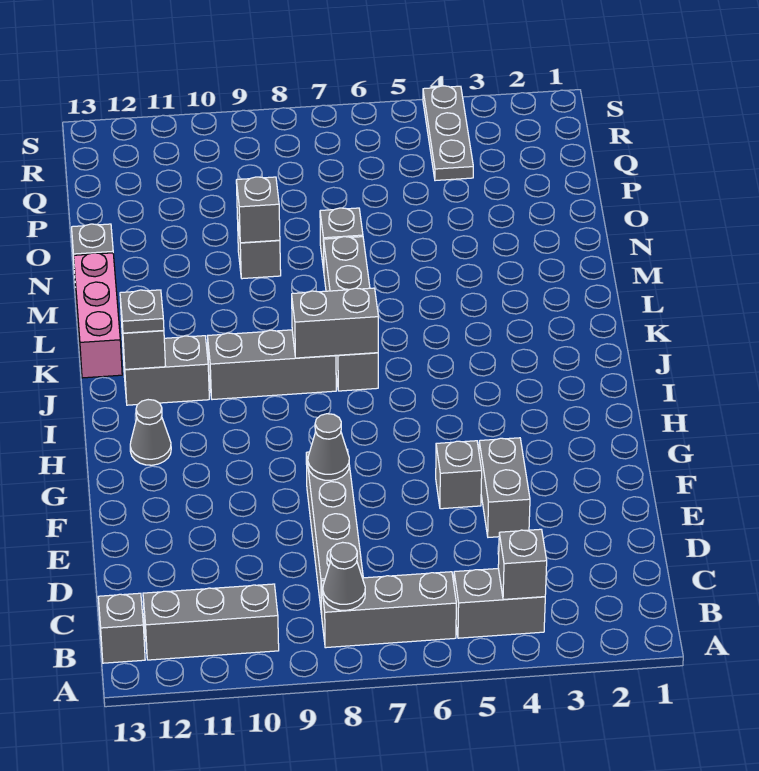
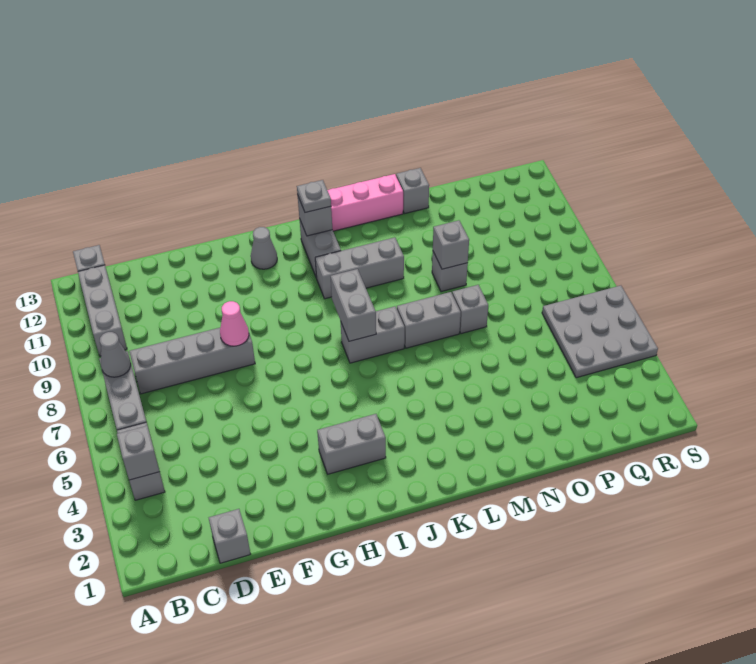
grey brick E4:F4 level 1 -> grey brick H3:I3 level 1
grey brick F5 level 1 -> grey brick D1 level 1
grey cone F8 level 2 -> pink cone F8 level 2
grey brick J8:J10 level 1 -> grey brick J10:L10 level 1
grey plate Q4:S4 level 1 -> grey plate Q4:S6 level 1

